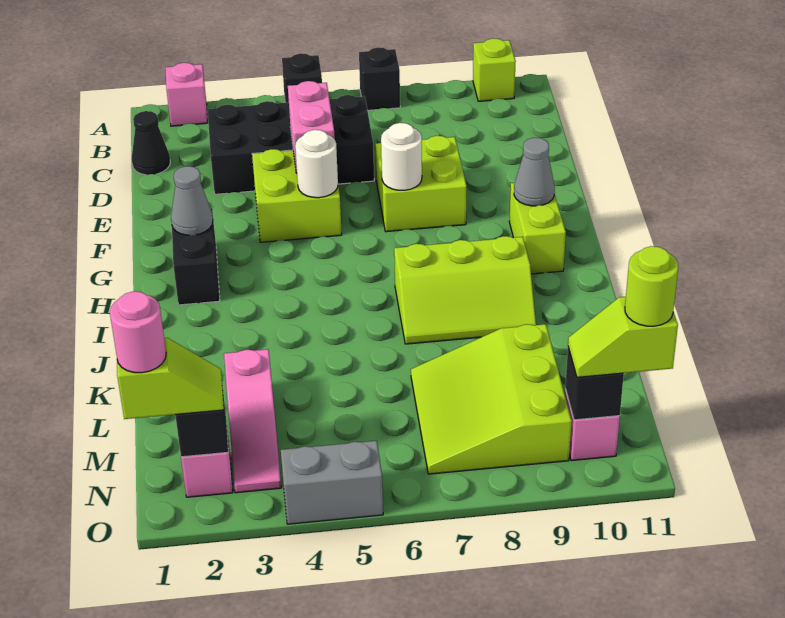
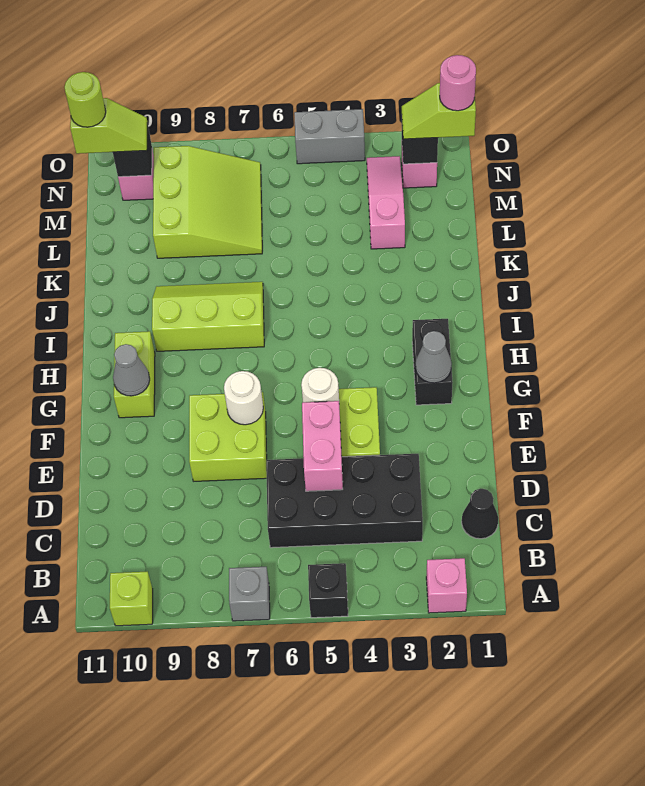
black brick A7 level 1 -> grey brick A7 level 1

